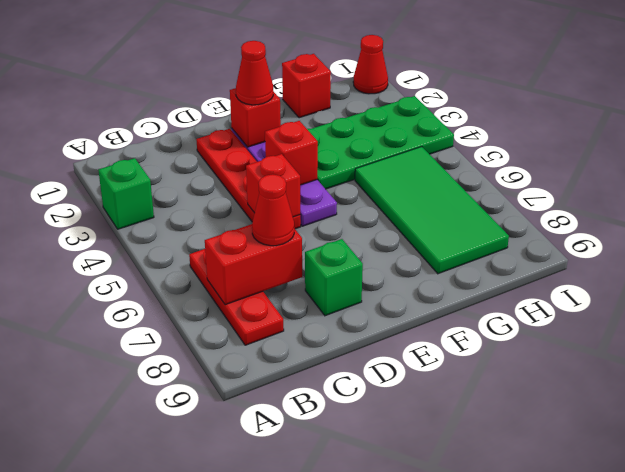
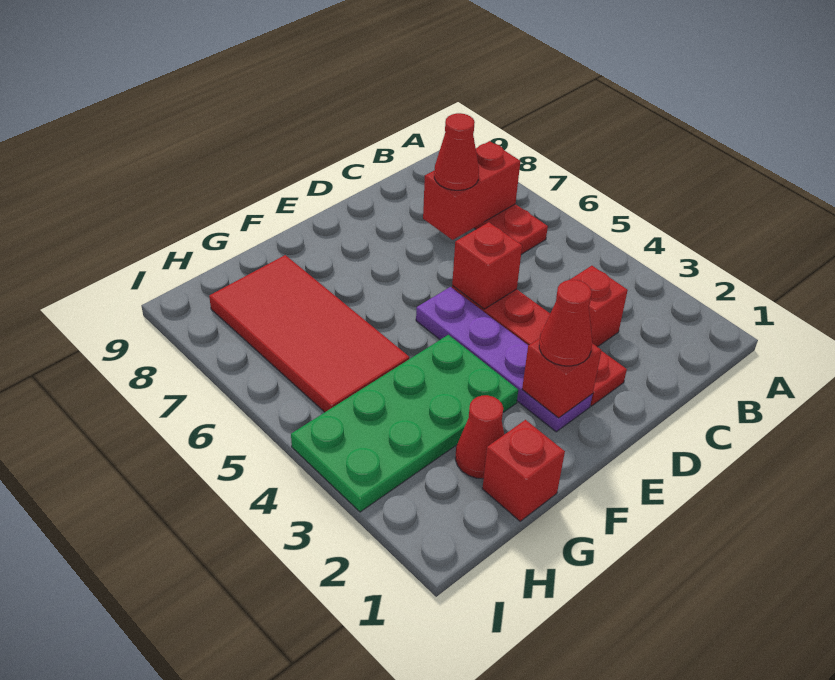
green brick A3 level 1 -> none
green brick D8 level 1 -> none
red brick E4 level 2 -> red brick C3 level 1
green tile G5:H8 level 1 -> red tile G5:H8 level 1
red cone I1 level 1 -> red cone G2 level 1

